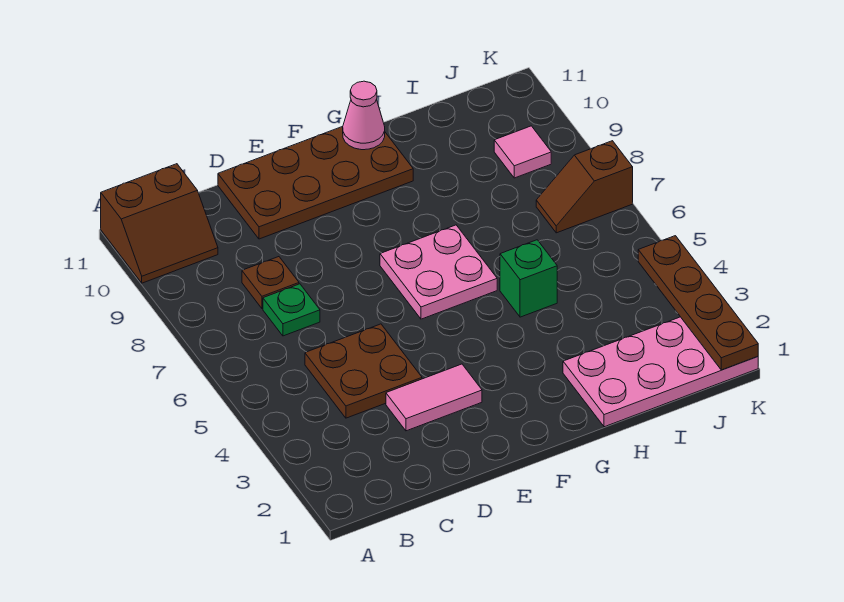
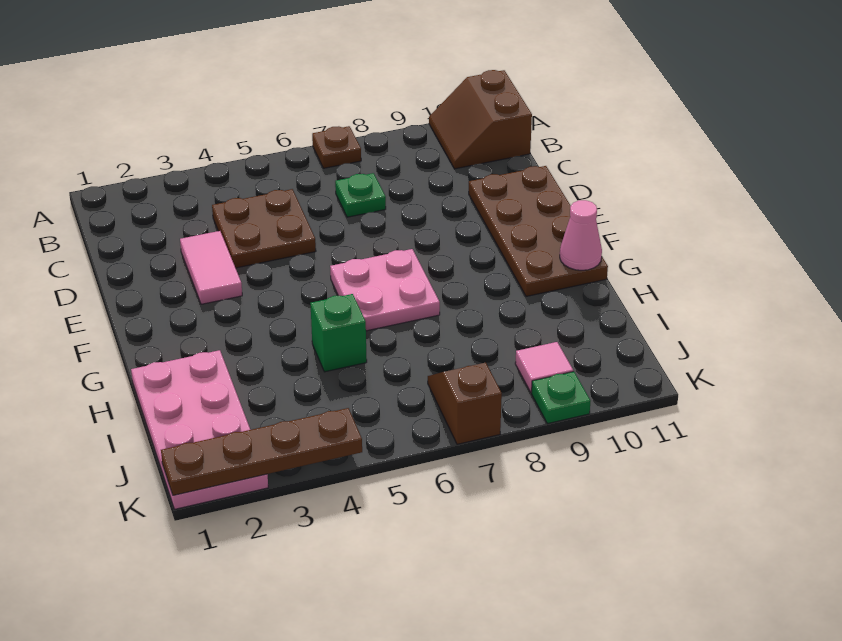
brown plate C8 level 1 -> brown plate A7 level 1
none -> green plate K9 level 1

